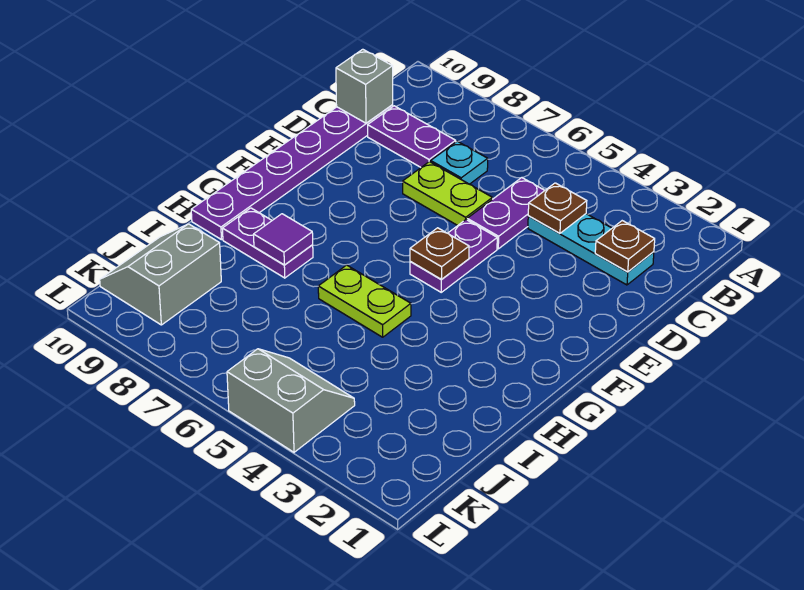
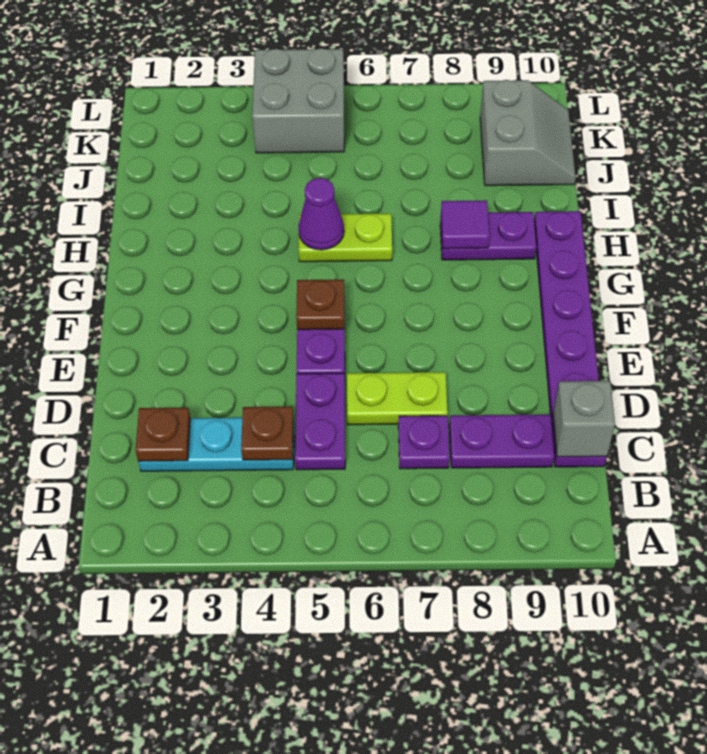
cyan plate C7 level 1 -> purple plate C7 level 1
none -> purple cone H5 level 2
grey slope K4:L5 level 1 top L -> grey brick K4:L5 level 1

